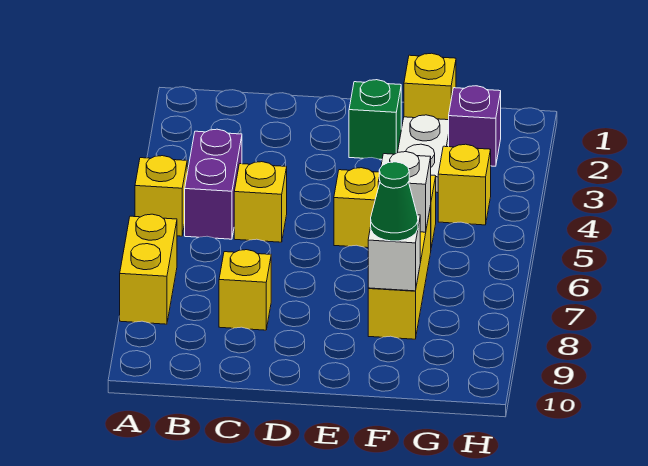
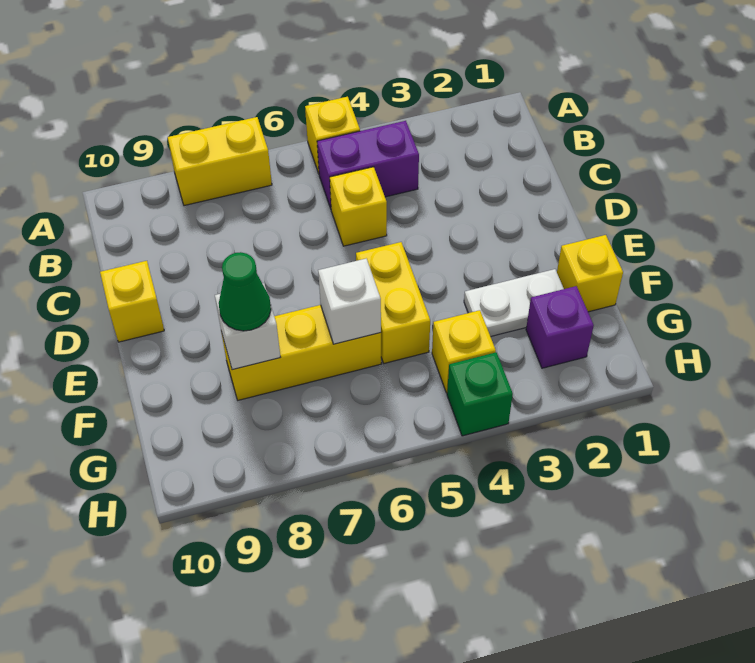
yellow brick C8 level 1 -> yellow brick D10 level 1
green brick E2 level 1 -> green brick H4 level 1

